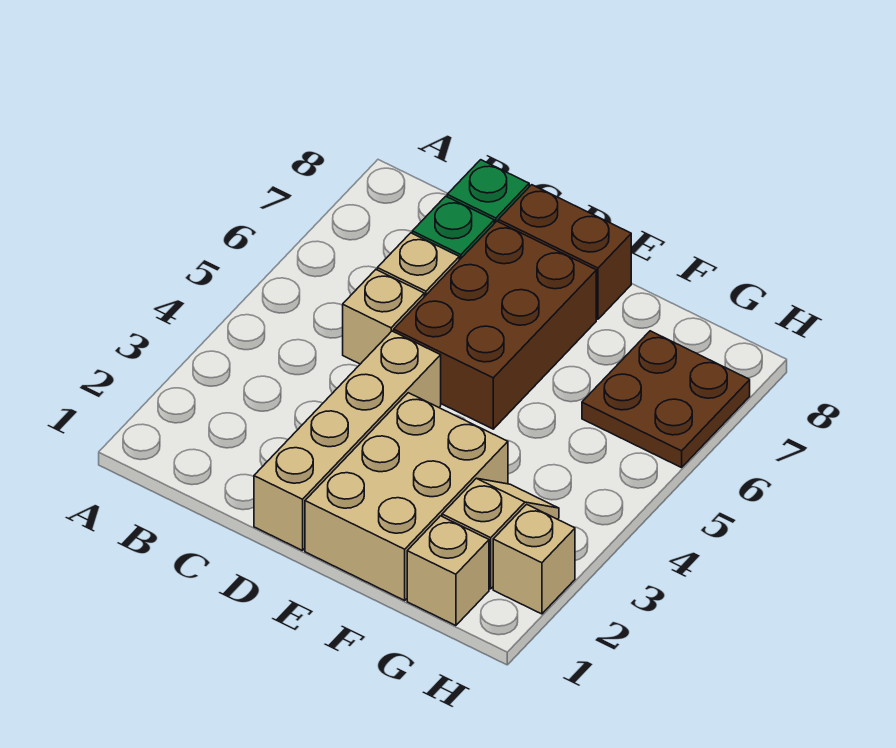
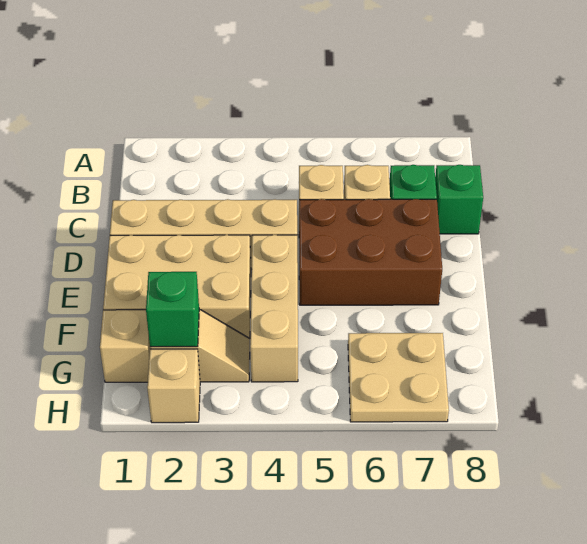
brown brick D8:E8 level 1 -> none
none -> tan brick E4:G4 level 1
none -> green brick G2 level 2
brown plate G6:H7 level 1 -> tan plate G6:H7 level 1

